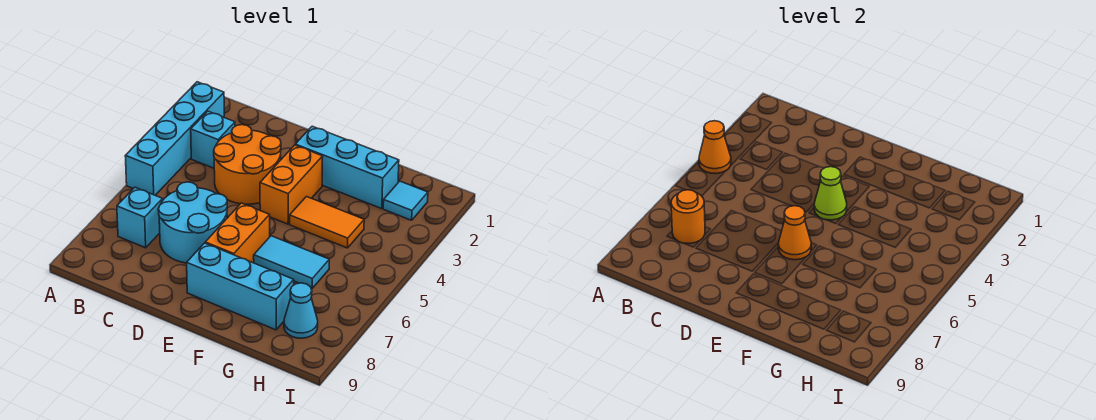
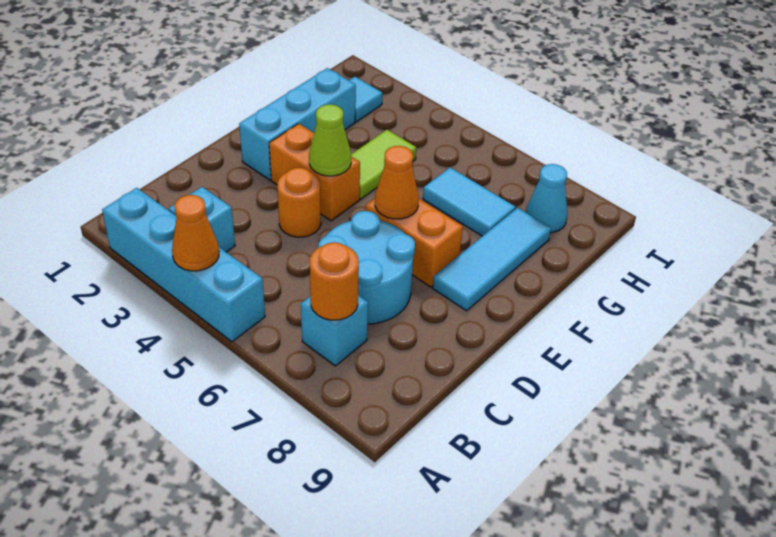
orange round brick C3:D4 level 1 -> orange round brick D4 level 1
cyan brick E8:G8 level 1 -> cyan tile E8:G8 level 1
orange tile F4:G4 level 1 -> lime tile F4:G4 level 1
cyan tile F6:G6 level 1 -> cyan tile G6:G7 level 1

